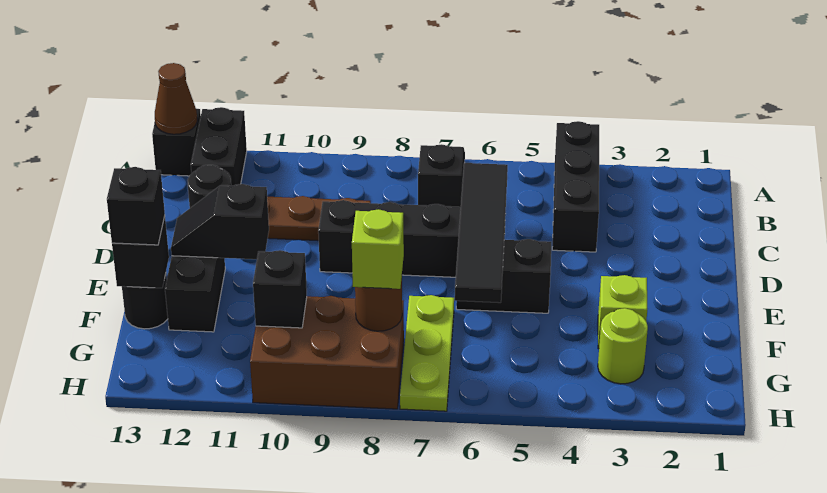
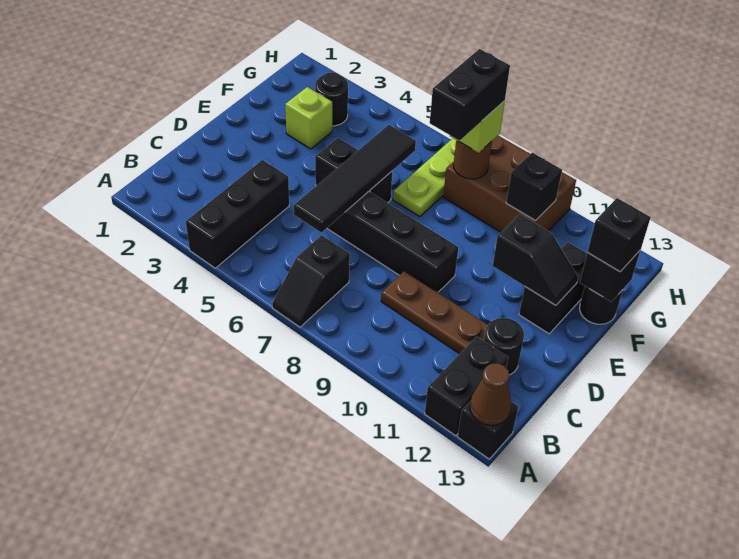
none -> black brick F8:G8 level 4
lime round brick G3 level 1 -> black round brick G3 level 1

